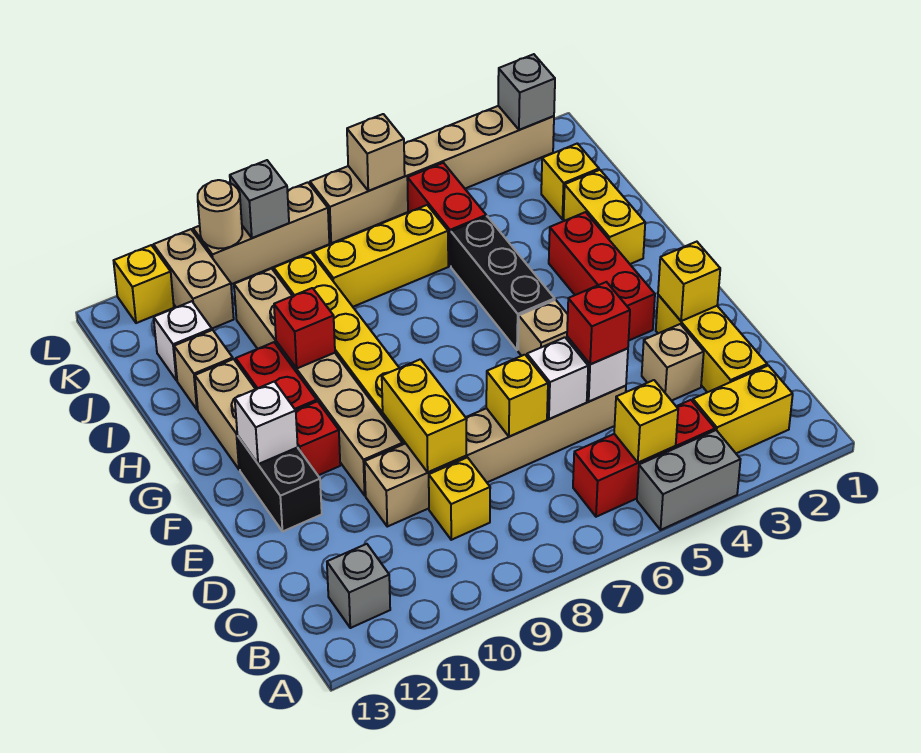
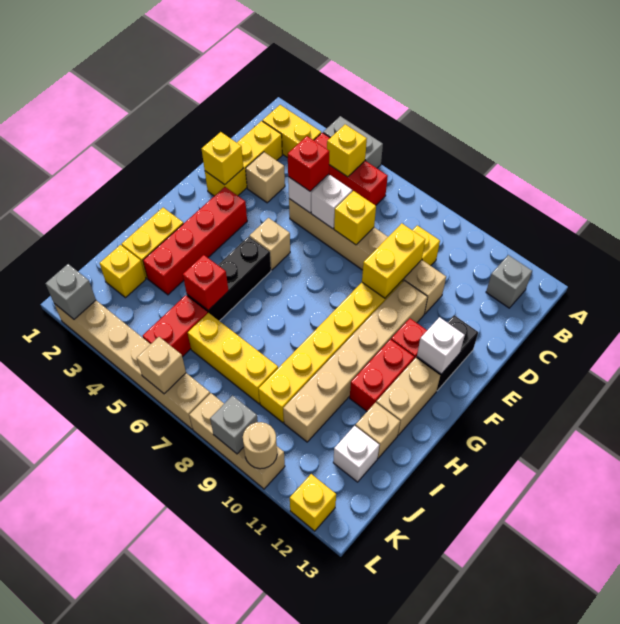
red brick F3:H3 level 1 -> red brick F3:I3 level 1
red brick H10 level 2 -> red brick I5 level 2
tan brick K11:L11 level 1 -> none

